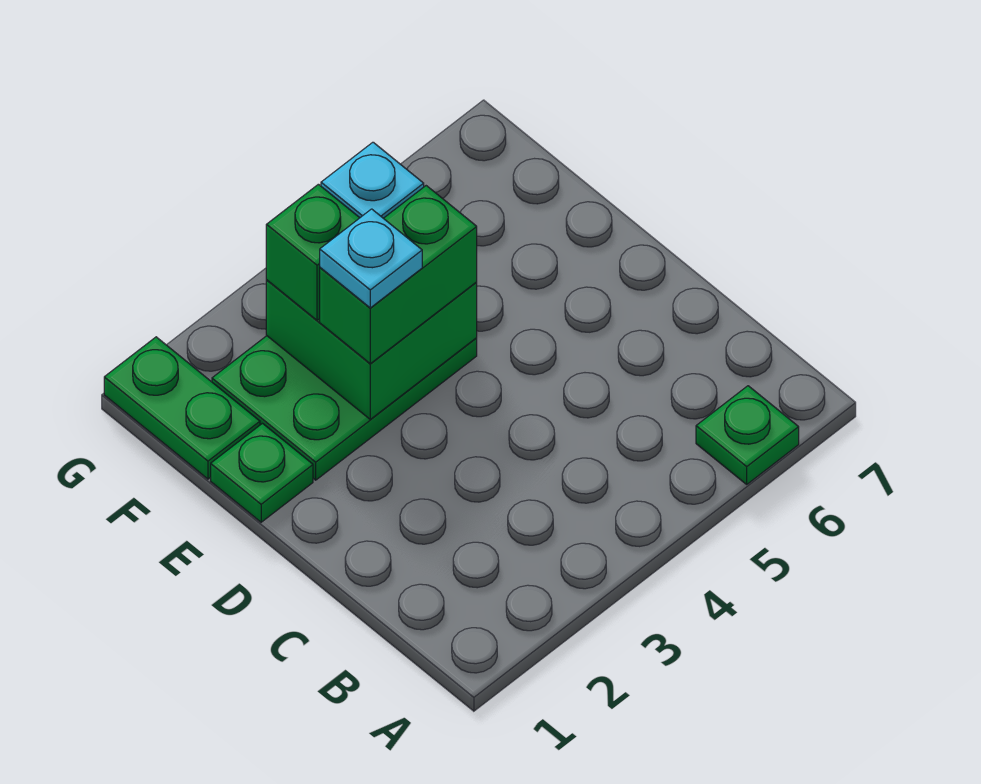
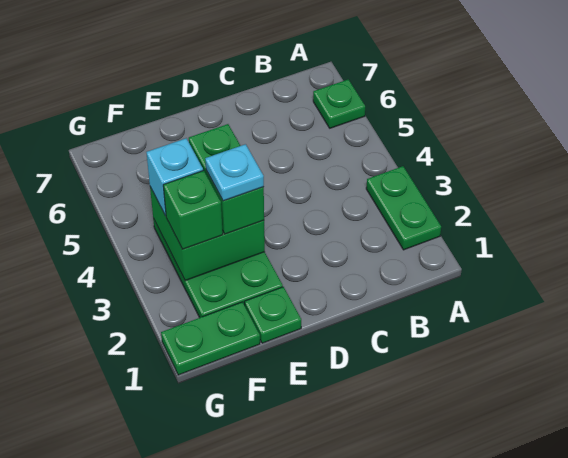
none -> green plate A2:A3 level 1

